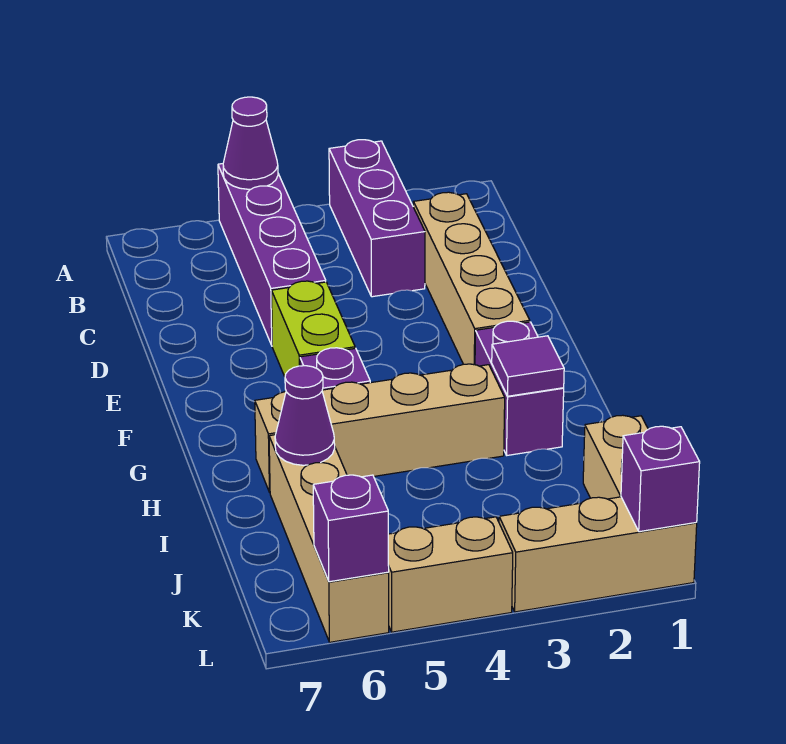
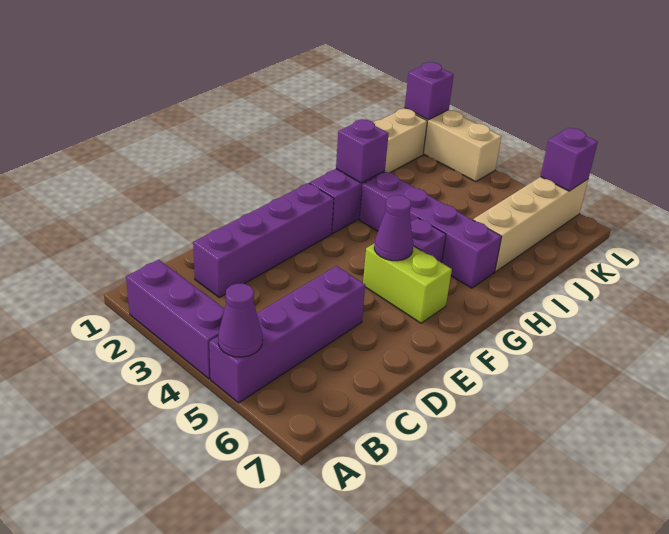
purple brick A3:C3 level 1 -> purple brick A2:A4 level 1
tan brick C2:F2 level 1 -> purple brick C2:F2 level 1
lime brick E5:F5 level 1 -> lime brick F5:F6 level 1
purple tile H2 level 2 -> purple brick H2 level 2
tan brick H3:H6 level 1 -> purple brick H3:H6 level 1
purple cone I6 level 2 -> purple cone F5 level 2
tan brick L4:L5 level 1 -> none

